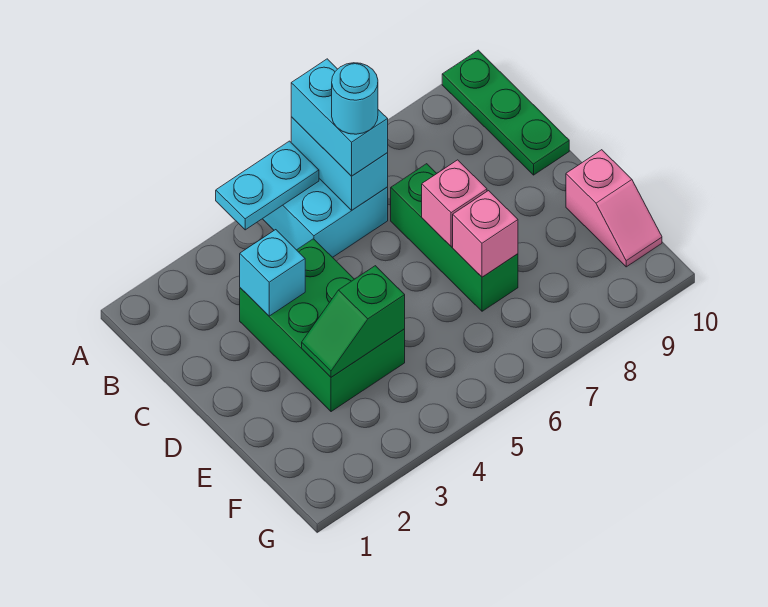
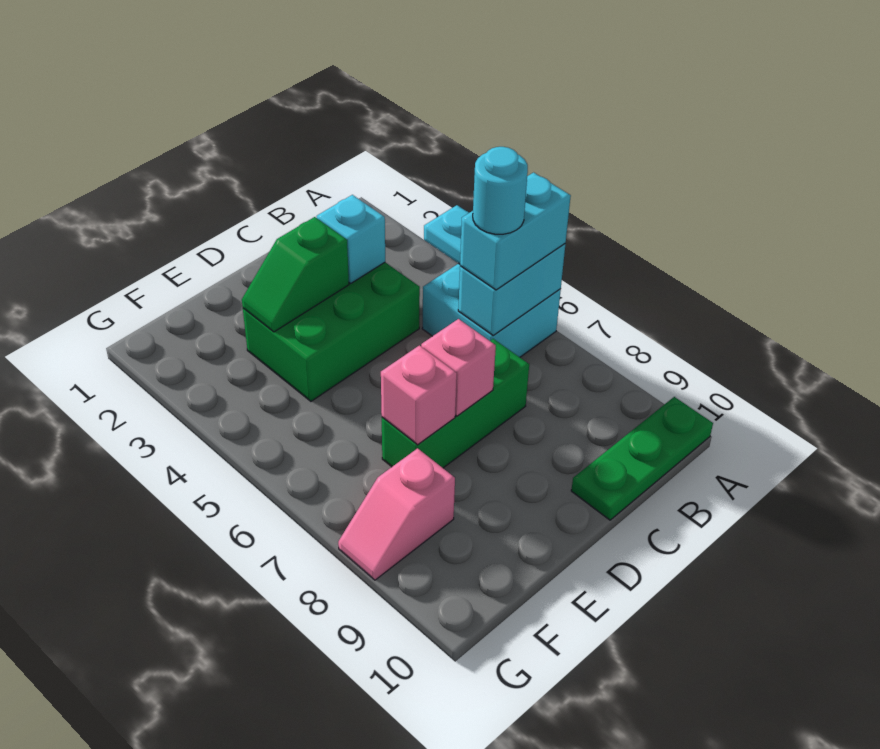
green slope E3:E4 level 2 top 4 -> green slope D3:E3 level 2 top D
pink slope E10:F10 level 1 top E -> pink slope F8:G8 level 1 top F

